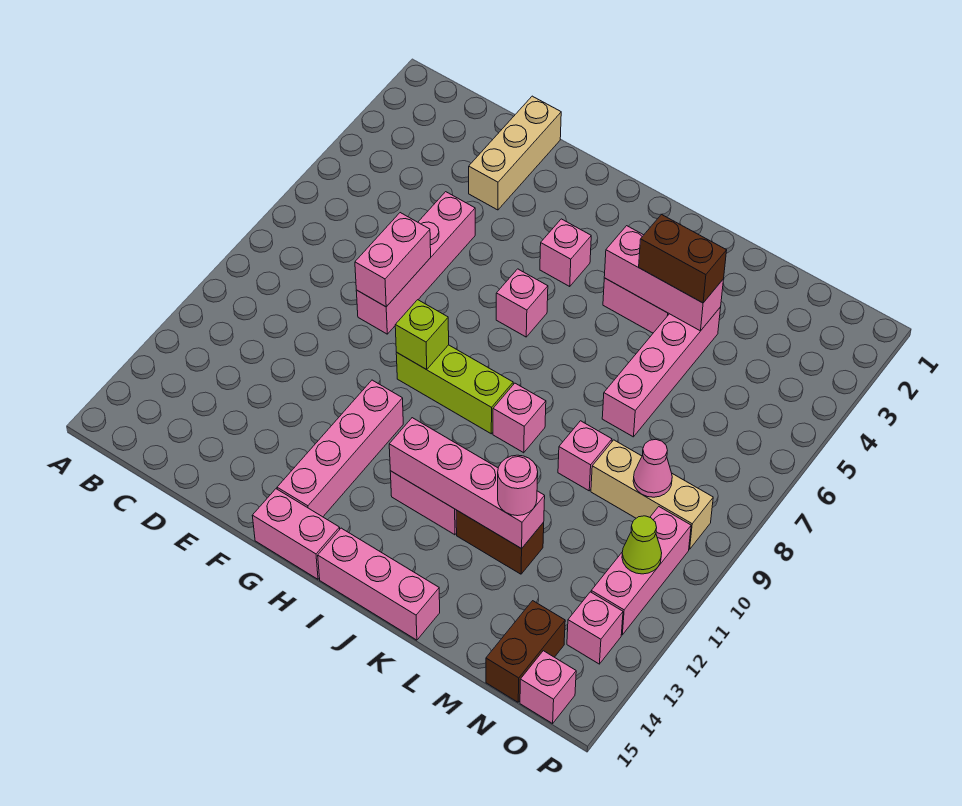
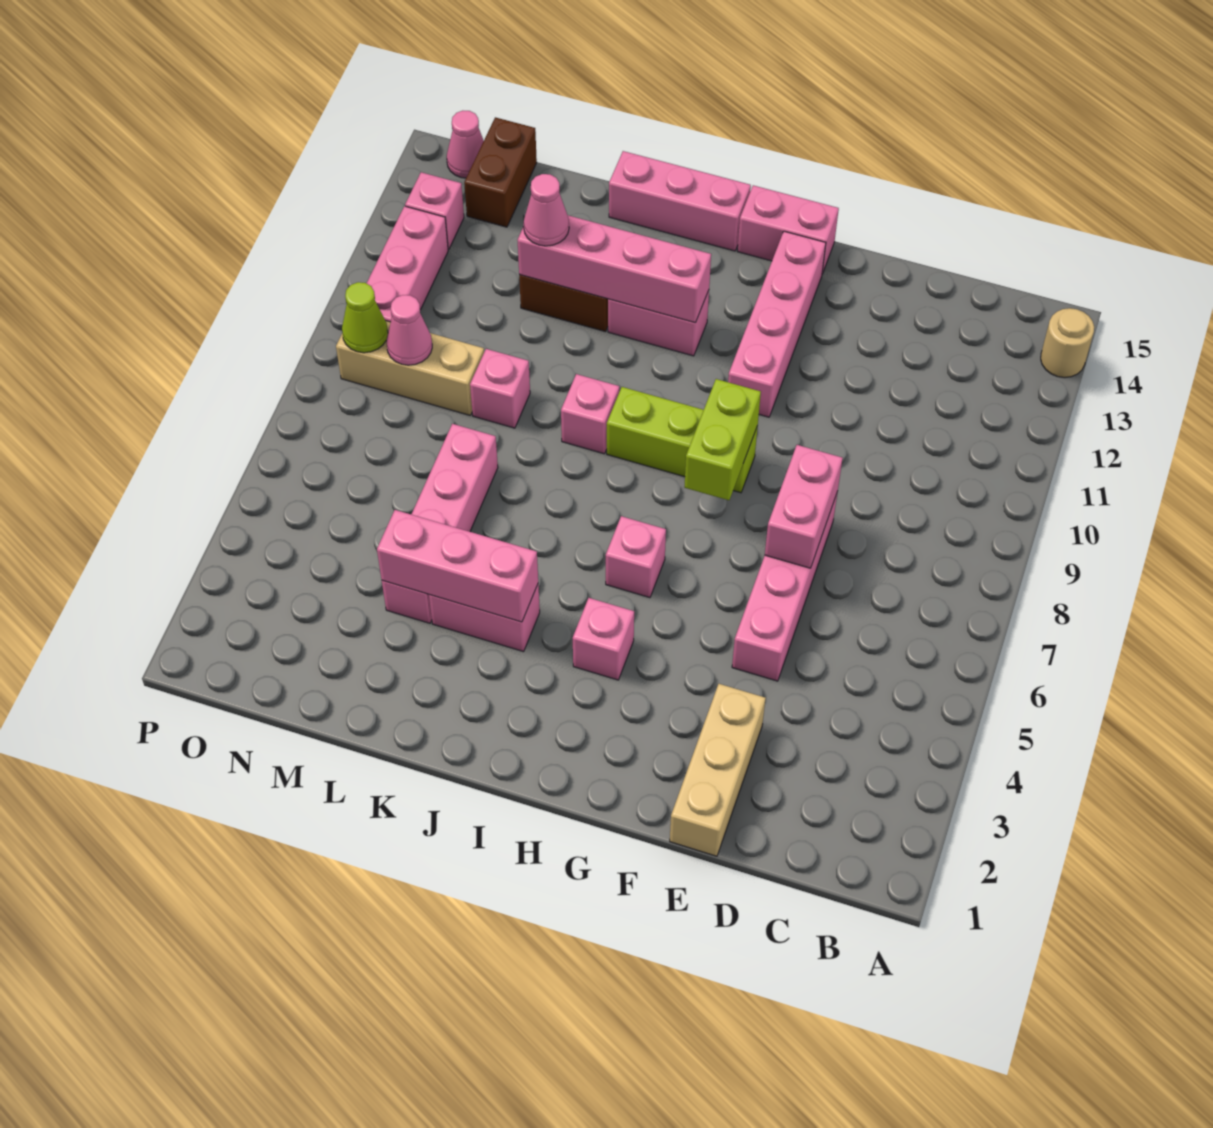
none -> tan round brick A14 level 1
lime brick G9 level 2 -> lime brick G8:G9 level 2
brown brick K4:L4 level 3 -> none
pink round brick L12 level 3 -> pink cone L12 level 3
lime cone O11 level 2 -> lime cone O9 level 2
pink brick O15 level 1 -> pink cone O15 level 1

